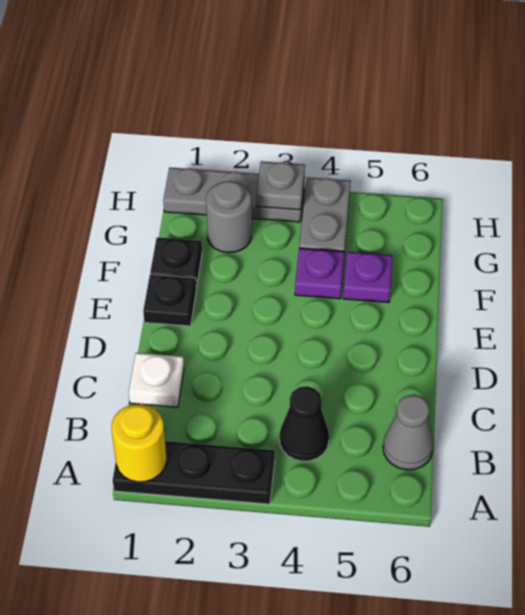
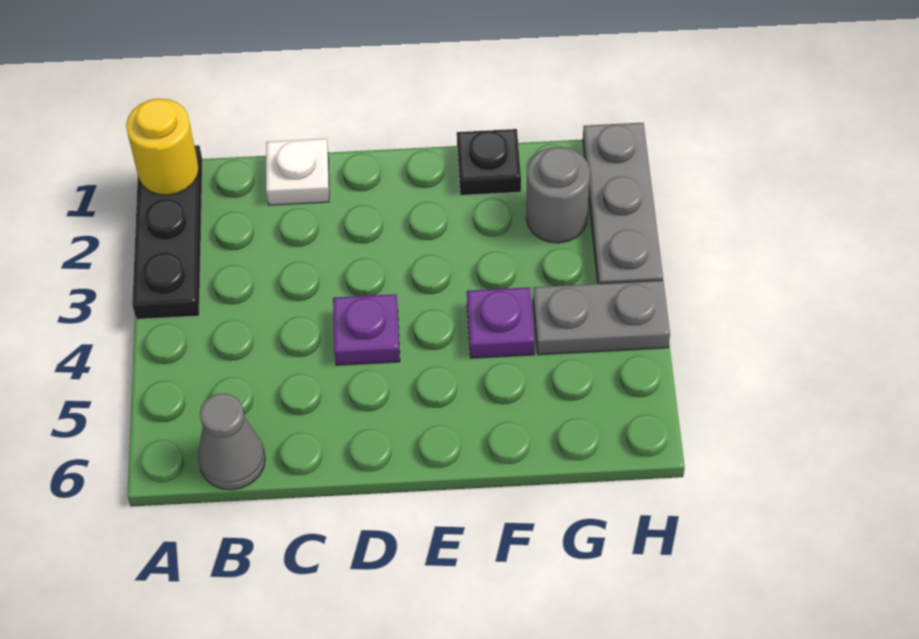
black cone B4 level 1 -> none
black plate E1 level 1 -> none
purple plate F5 level 1 -> purple plate D4 level 1
grey plate H3 level 2 -> none

